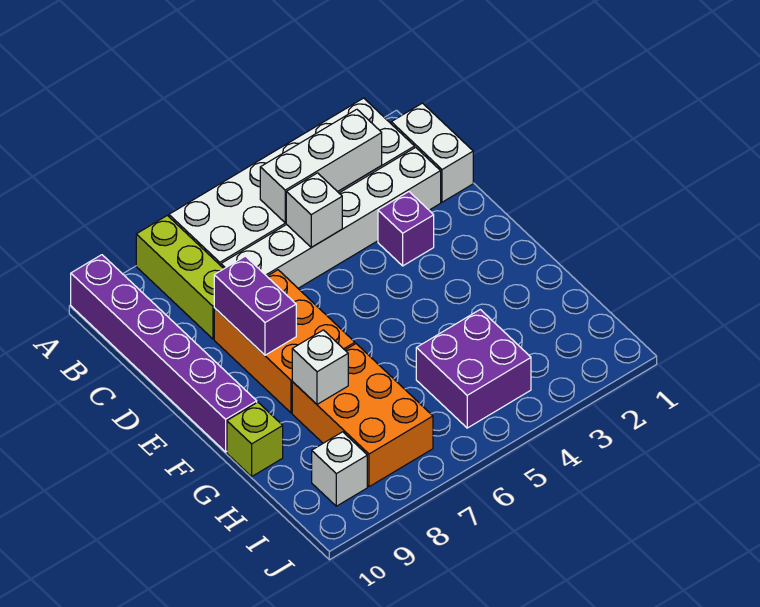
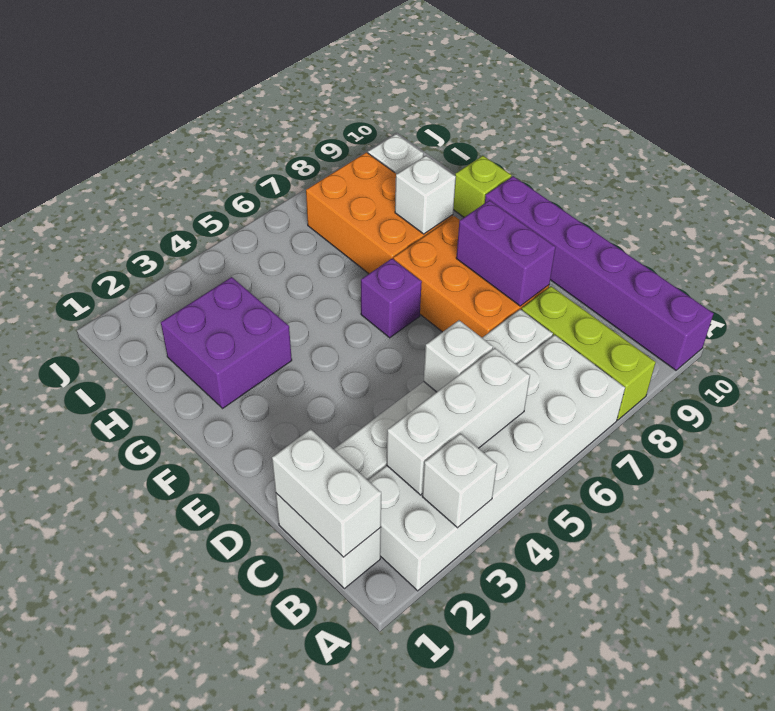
none -> white brick A3 level 2
none -> white brick B1:C1 level 2
purple brick D3 level 1 -> purple brick F6 level 1
purple brick H4:I5 level 1 -> purple brick G2:H3 level 1

